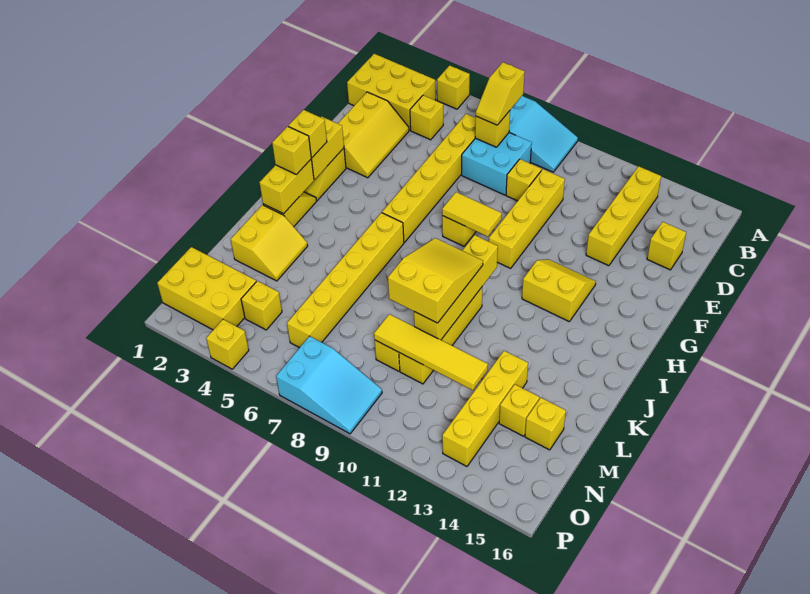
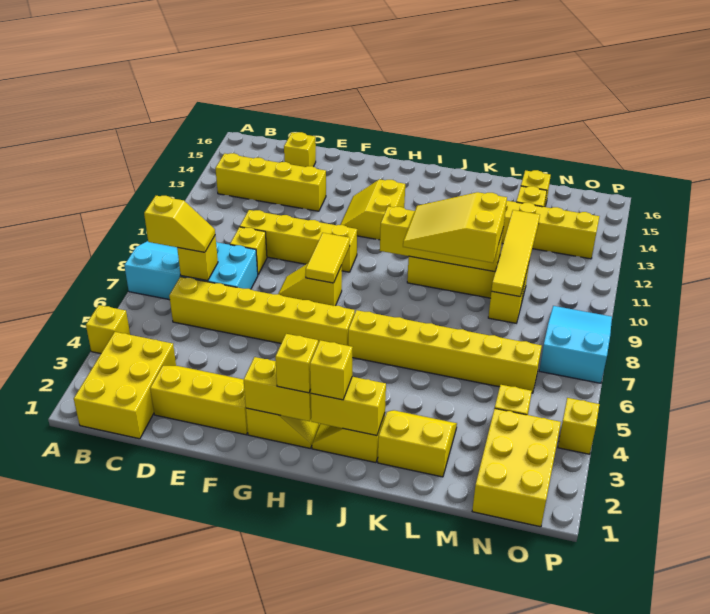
yellow brick C4 level 1 -> none

